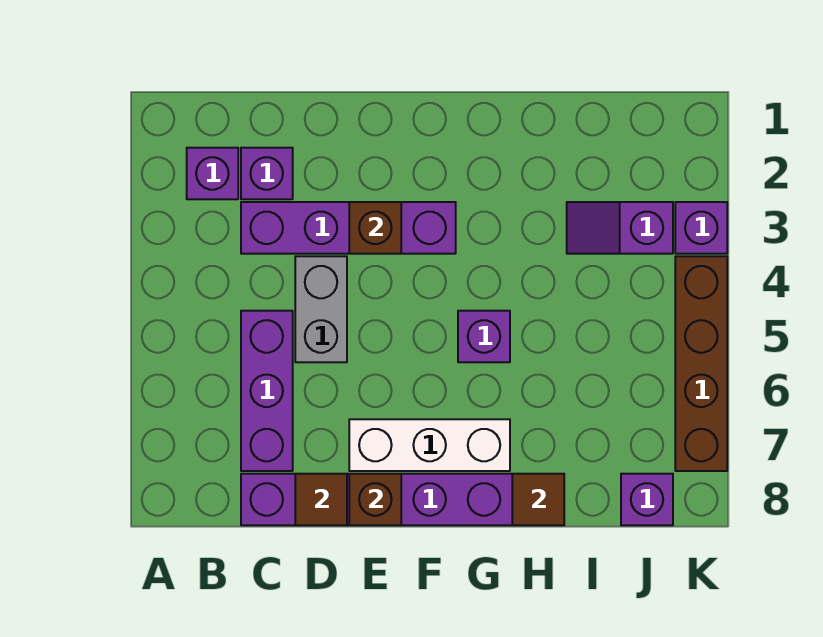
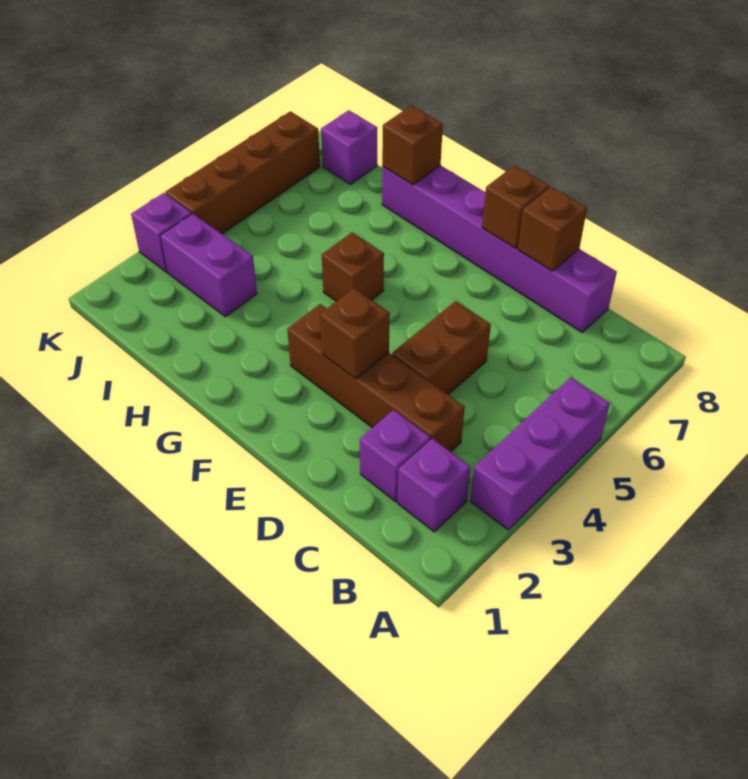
purple brick C3:F3 level 1 -> brown brick C3:F3 level 1
purple brick C5:C7 level 1 -> purple brick A3:A5 level 1
grey brick D4:D5 level 1 -> brown brick D4:D5 level 1
brown tile D8 level 2 -> brown brick D8 level 2
white brick E7:G7 level 1 -> none
purple brick G5 level 1 -> brown brick G5 level 1
brown tile H8 level 2 -> brown brick H8 level 2
purple slope I3:J3 level 1 top J -> purple brick I3:J3 level 1

